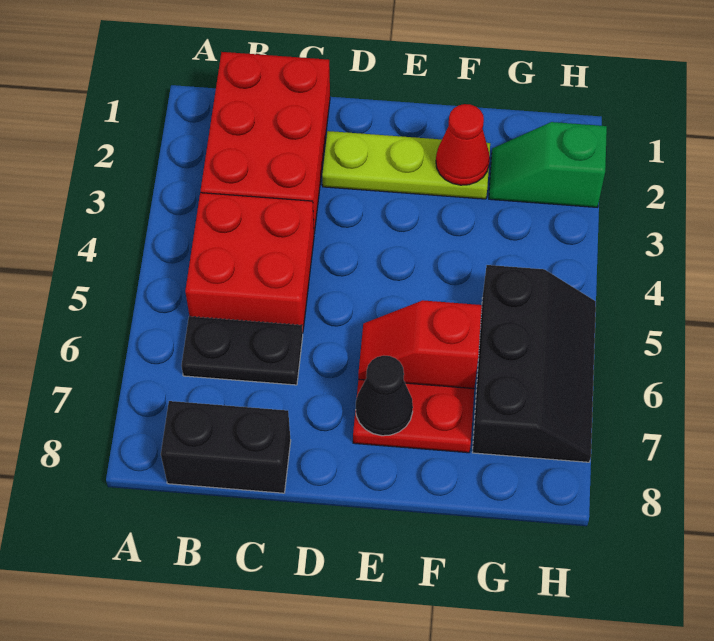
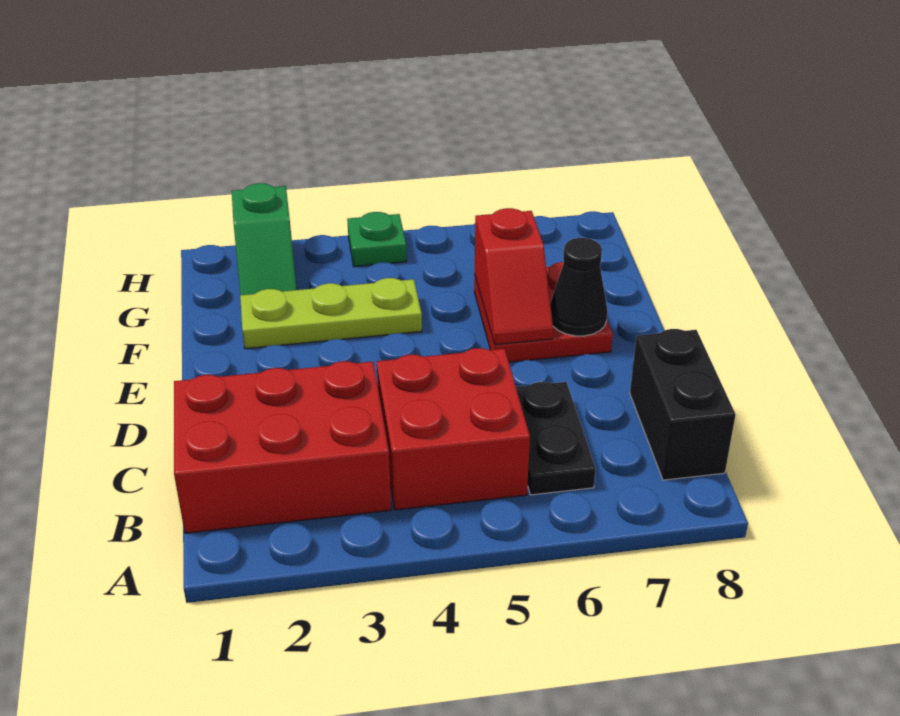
lime plate D2:F2 level 1 -> lime plate F2:F4 level 1
red cone F2 level 2 -> none
black slope G5:H7 level 1 top G -> none
none -> green plate H4 level 1

